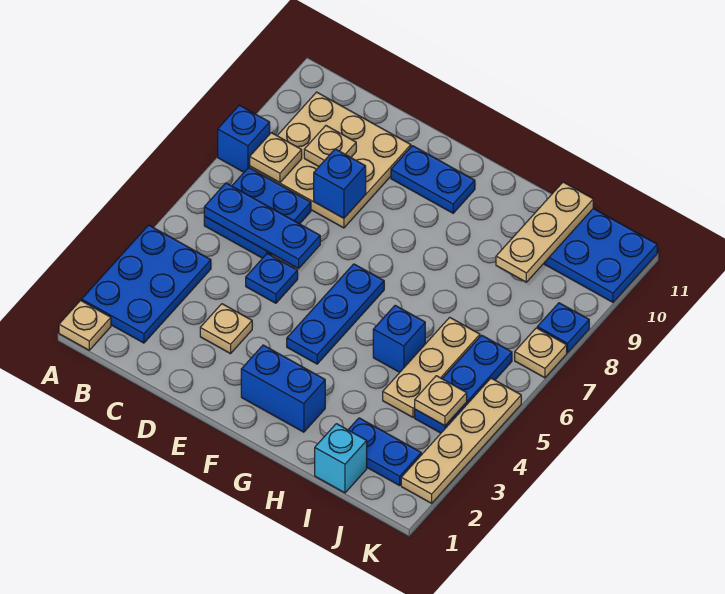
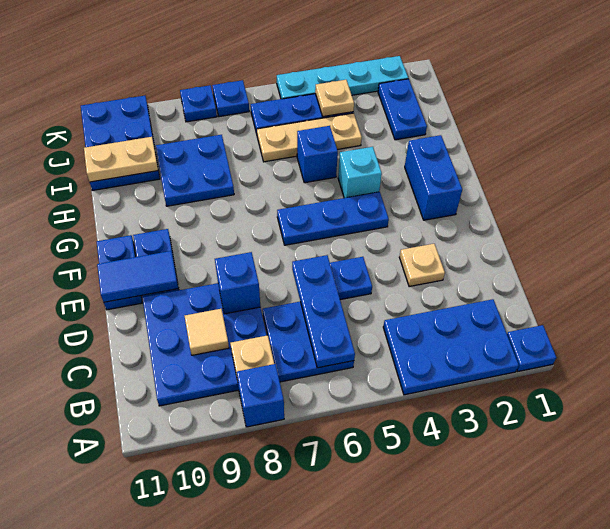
tan plate A1 level 1 -> blue plate A1 level 1
tan plate B8:D10 level 1 -> blue plate B8:D10 level 1
tan plate C9 level 2 -> tan tile C9 level 2
none -> blue tile E10:E11 level 2
none -> blue plate E11:F11 level 1
none -> blue plate H8:I9 level 1
cyan brick I1 level 1 -> cyan brick G4 level 1
tan plate I9:I11 level 2 -> tan plate I10:I11 level 2
tan plate K2:K5 level 1 -> cyan plate K2:K5 level 1
tan plate K7 level 1 -> blue plate K7 level 1

